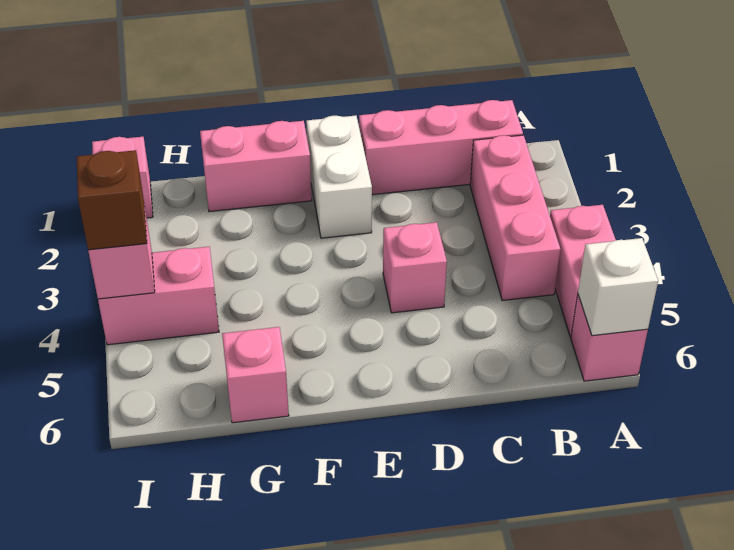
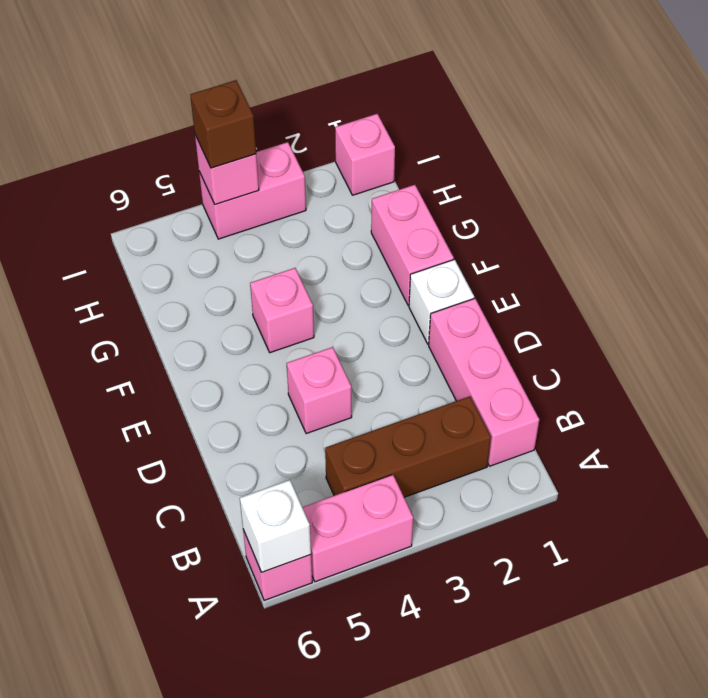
pink brick B2:B4 level 1 -> brown brick B2:B4 level 1
white brick E1:E2 level 1 -> white brick E1 level 1
pink brick G6 level 1 -> pink brick F4 level 1
pink brick H4:I4 level 1 -> pink brick I3:I4 level 1

